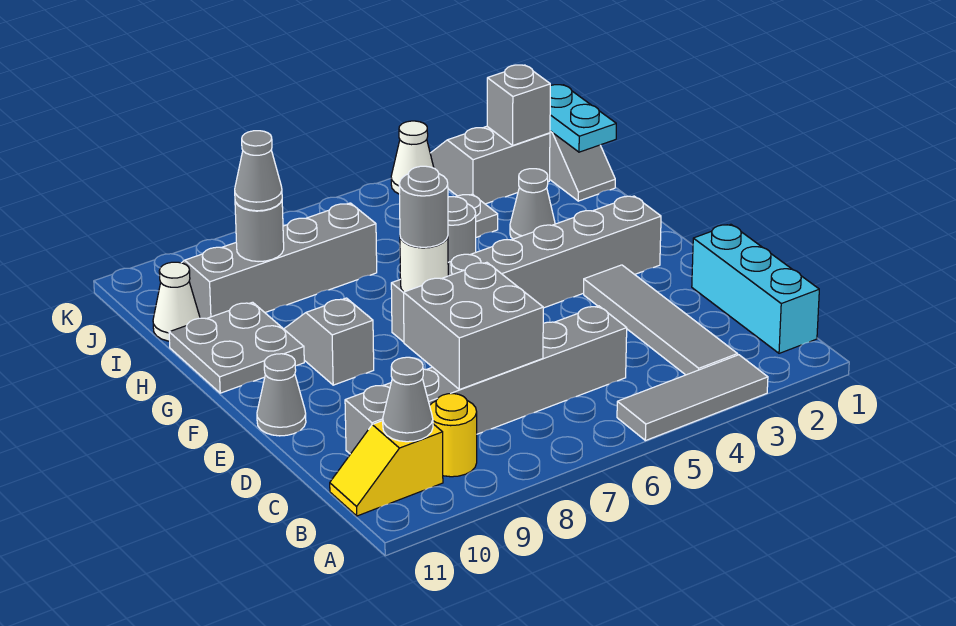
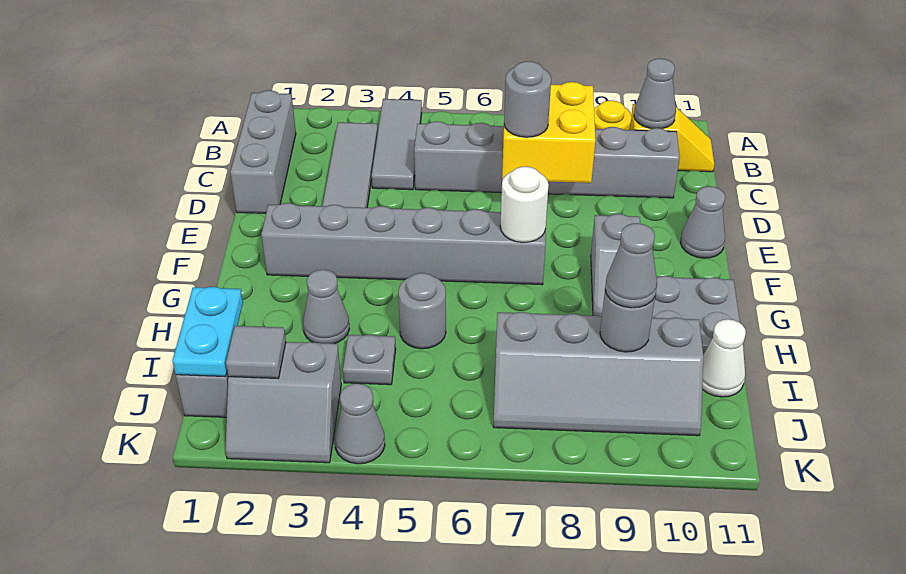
grey tile A3:A5 level 1 -> grey tile A4:C4 level 1
cyan brick B1:D1 level 1 -> grey brick B1:D1 level 1
grey brick C7:D8 level 2 -> yellow brick C7:D8 level 2
grey round brick F7 level 3 -> grey round brick D7 level 3
grey brick J2 level 2 -> grey tile J2 level 2
white cone K4 level 1 -> grey cone K4 level 1

